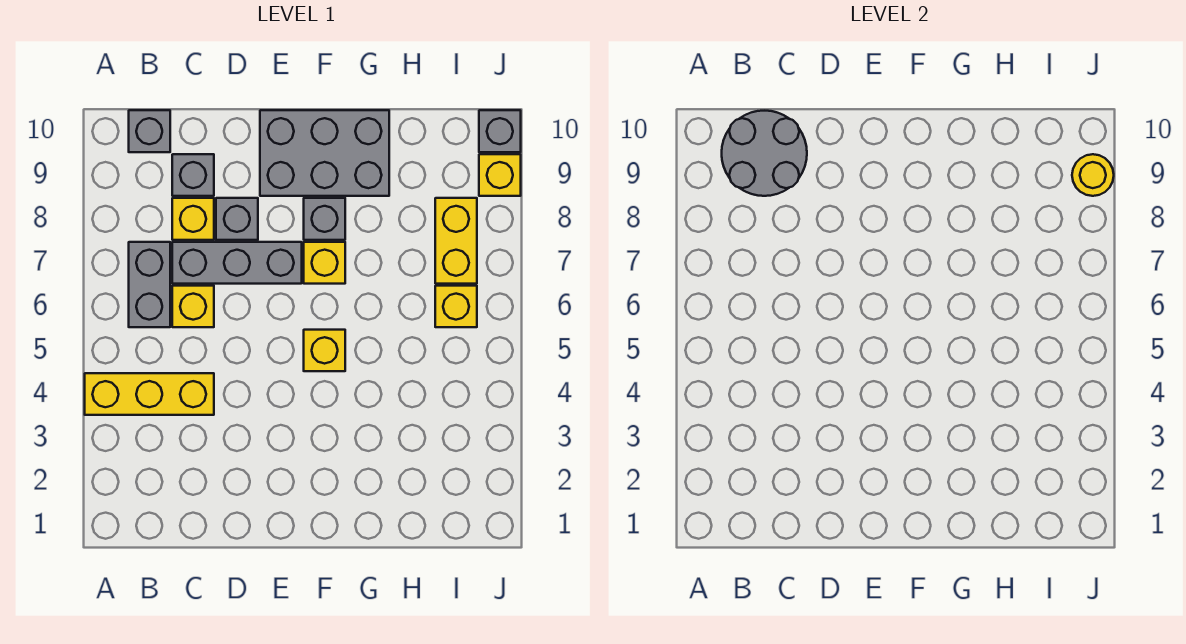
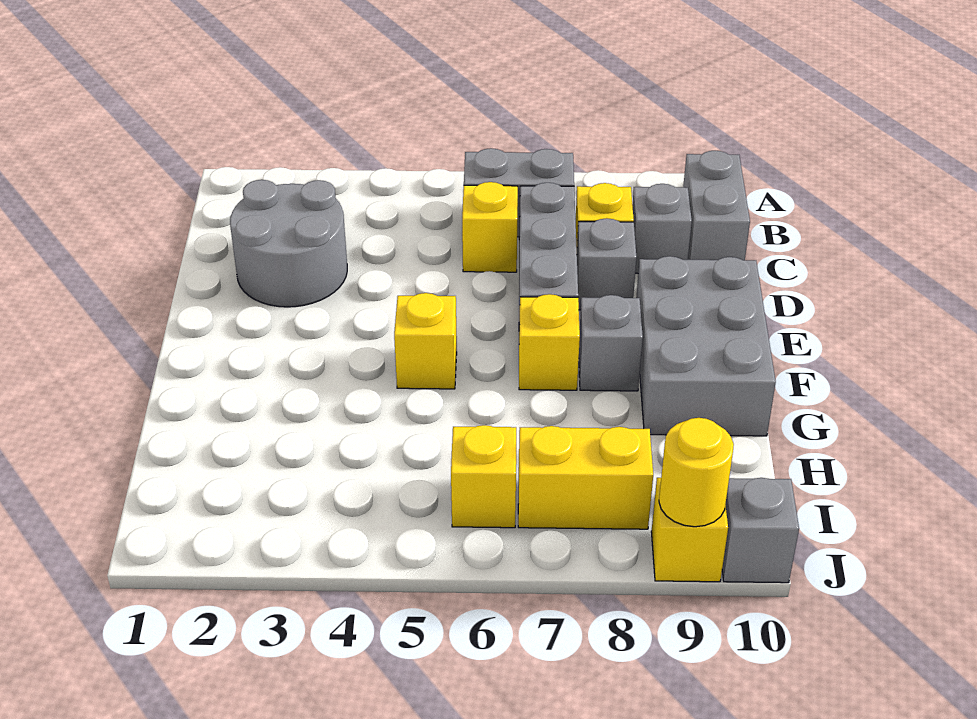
yellow brick A4:C4 level 1 -> none
grey round brick B9:C10 level 2 -> grey round brick C2:D3 level 1
grey brick B10 level 1 -> grey brick B10:C10 level 1

